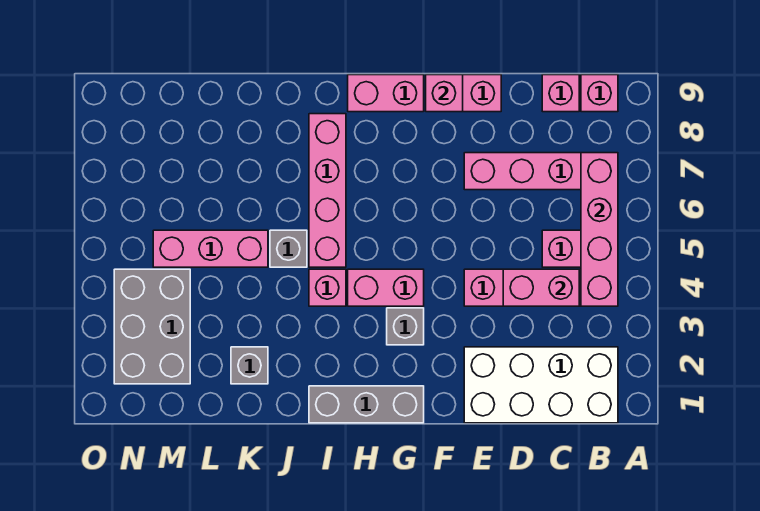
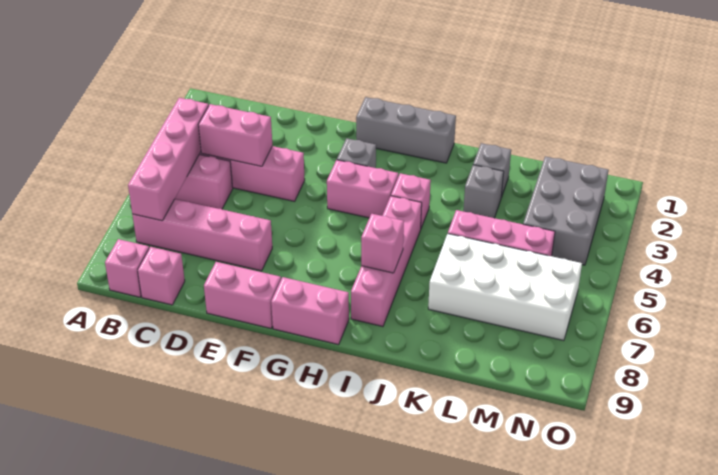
white brick B1:E2 level 1 -> white brick K6:N7 level 1
pink brick F9 level 2 -> pink brick I7 level 2
grey brick J5 level 1 -> grey brick K3 level 1

